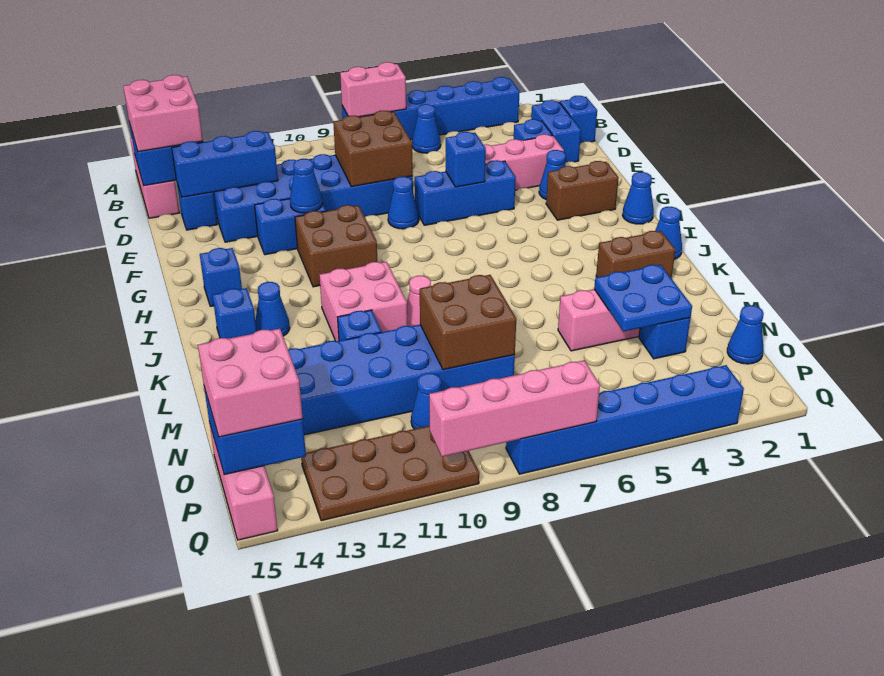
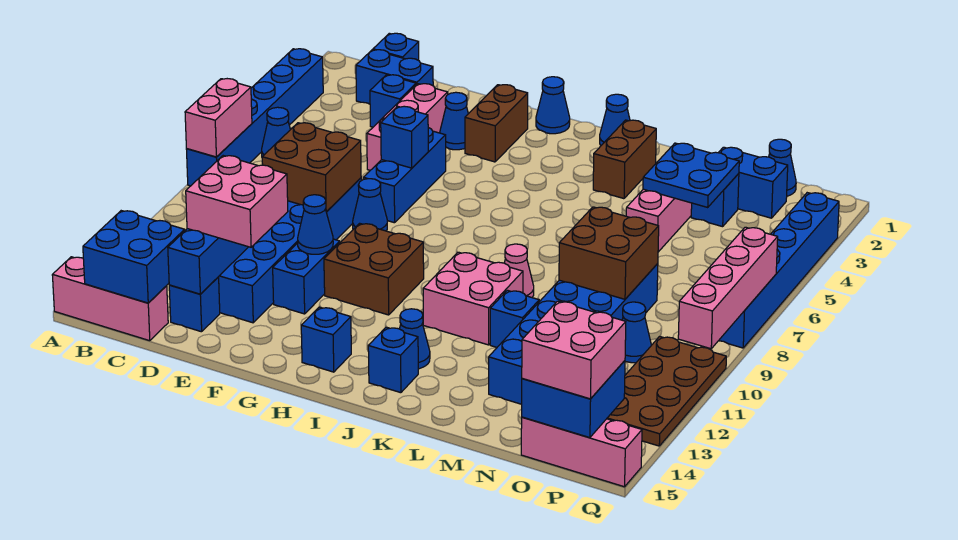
pink brick B14:C15 level 3 -> pink brick D12:E13 level 3
none -> blue brick N2:O2 level 1

